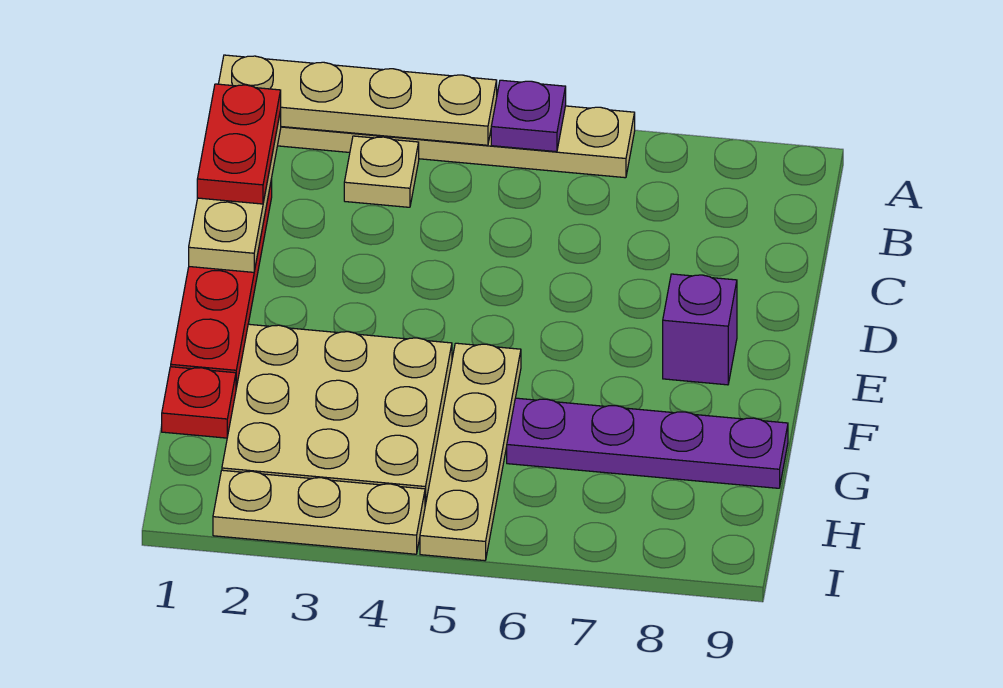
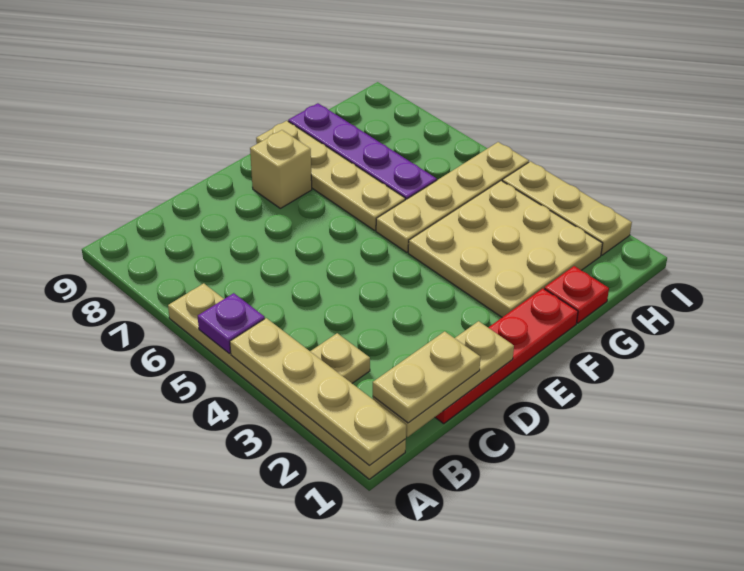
red plate B1:C1 level 3 -> tan plate B1:C1 level 3
purple brick E8 level 1 -> tan brick E8 level 1
none -> tan plate F6:F9 level 1

